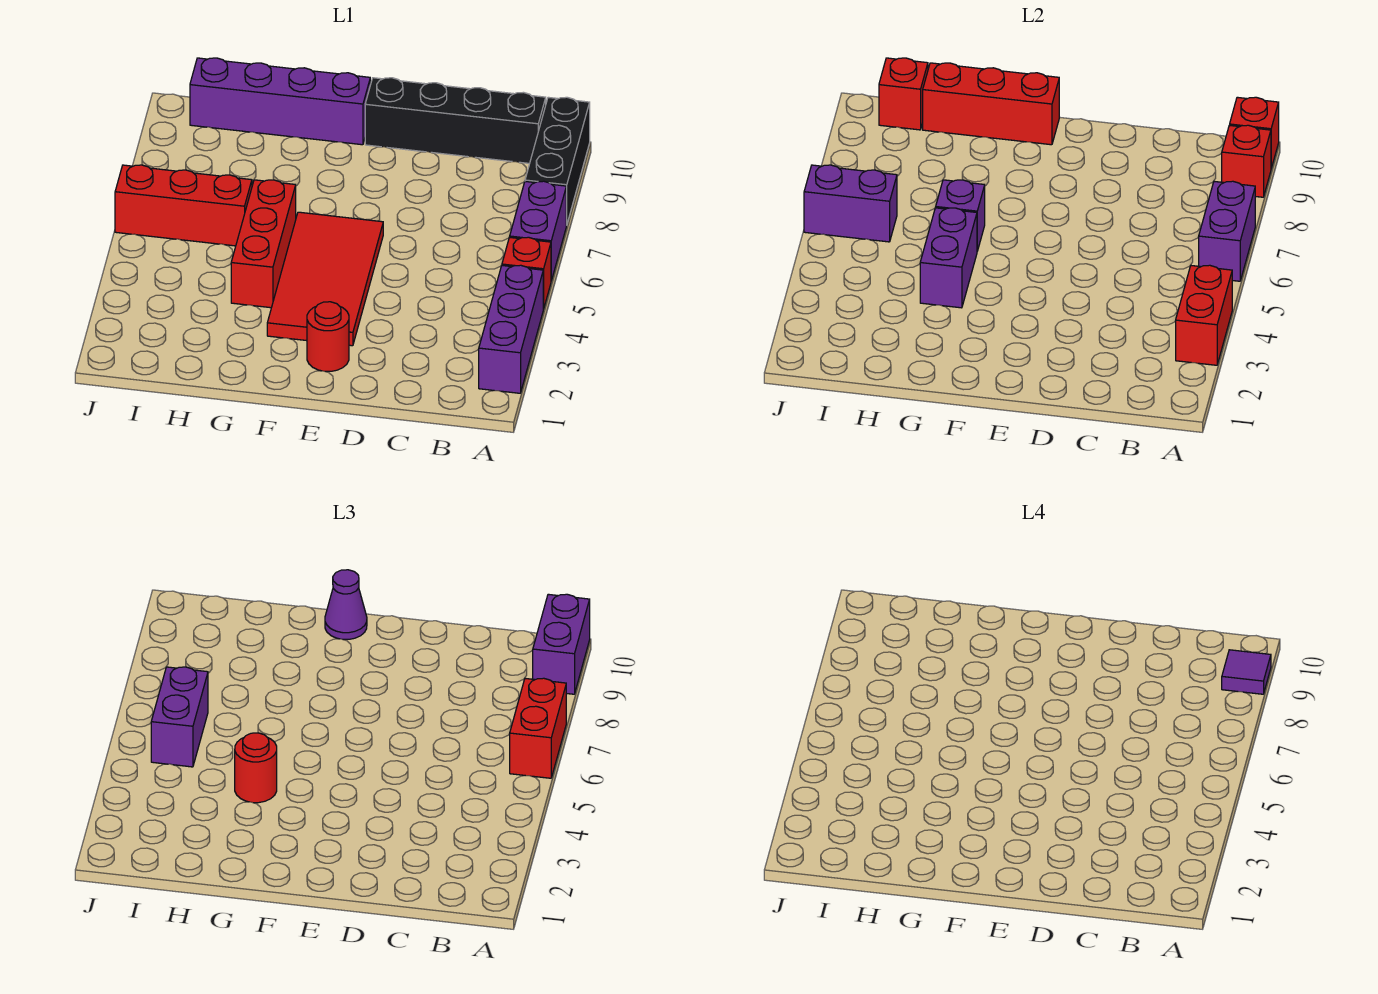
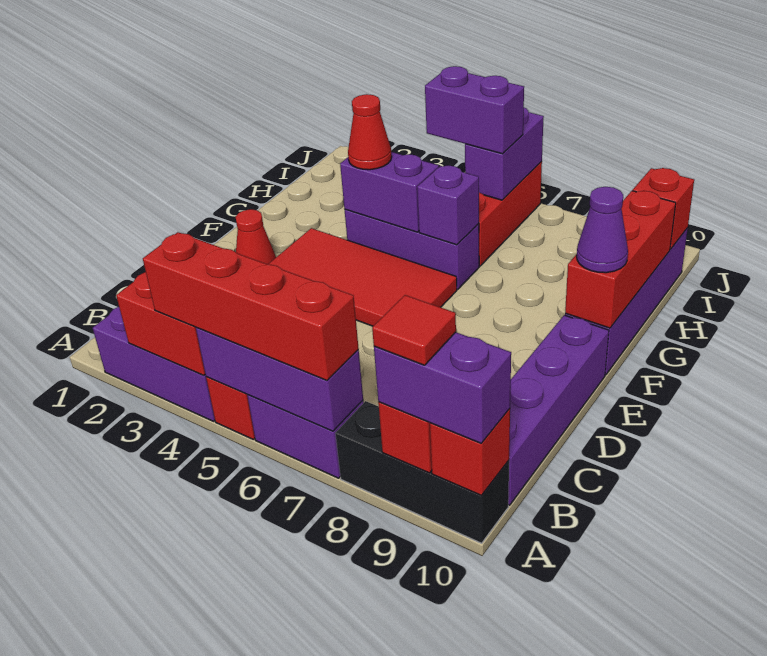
purple brick A6:A7 level 2 -> purple brick A5:A7 level 2
red brick A6:A7 level 3 -> red brick A4:A7 level 3
purple tile A9 level 4 -> red tile A9 level 4
black brick B10:E10 level 1 -> purple brick B10:E10 level 1
red round brick E2 level 1 -> red cone E2 level 1
red brick G4:G6 level 1 -> purple brick G4:G6 level 1
red round brick G4 level 3 -> red cone G4 level 3

